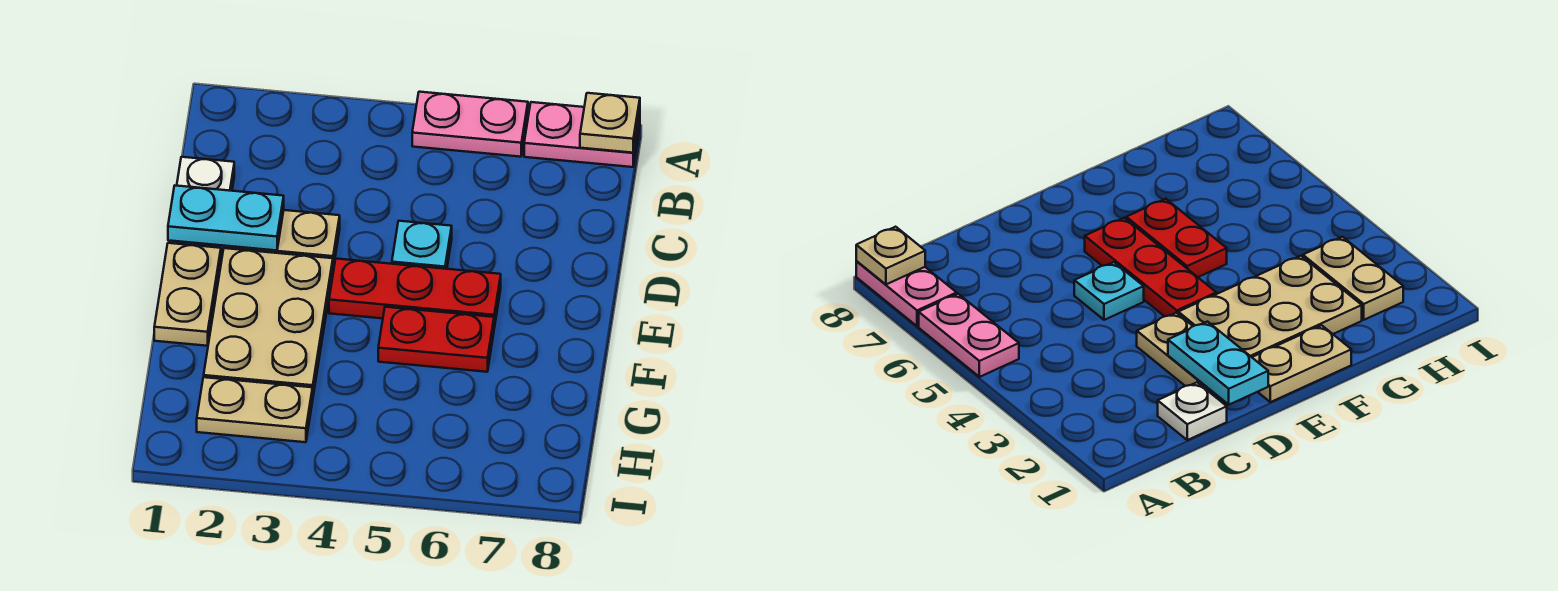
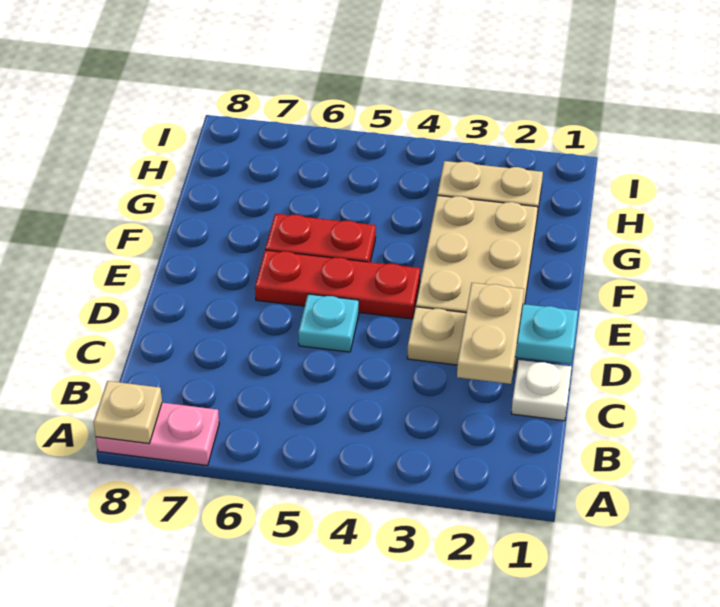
pink plate A5:A6 level 1 -> none
tan plate E1:F1 level 1 -> tan plate C2:D2 level 3

